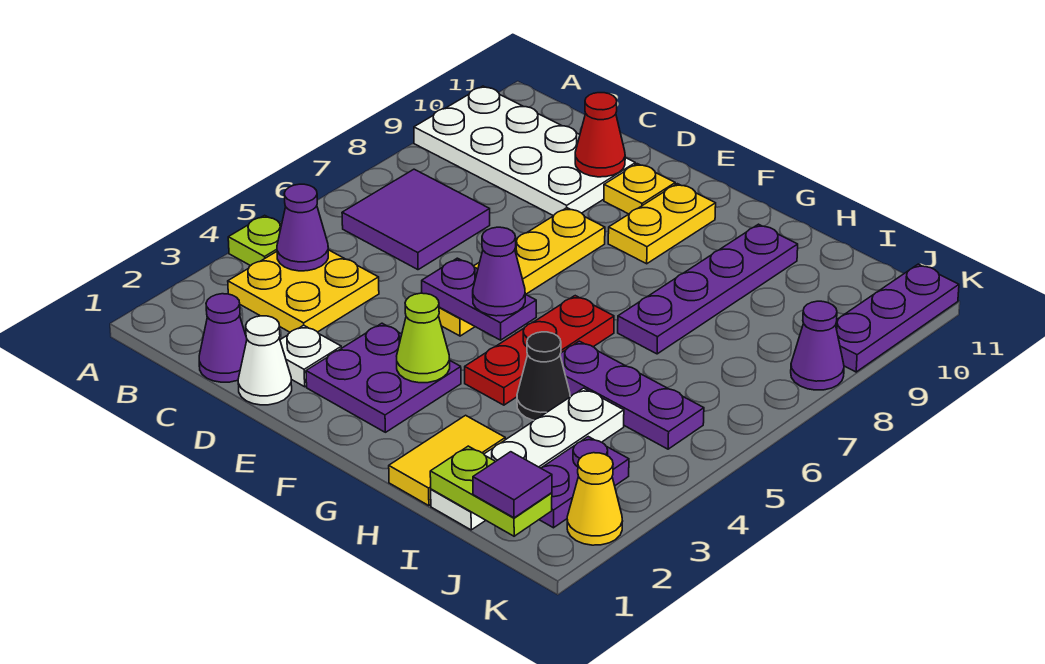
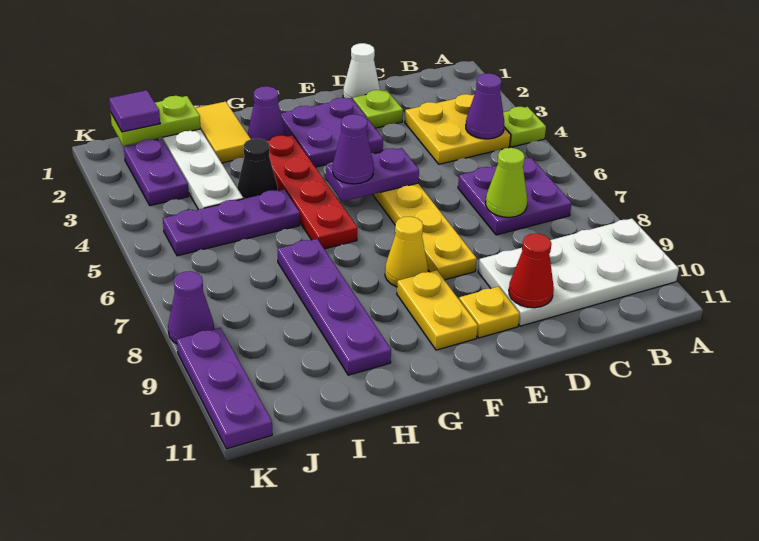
purple tile B6:C7 level 1 -> purple plate B6:C7 level 1
purple cone C1 level 1 -> purple cone G2 level 1
white plate D2 level 1 -> lime plate D2 level 1
lime cone F3 level 2 -> lime cone C7 level 2
red plate G4:G6 level 1 -> red plate G3:G6 level 1
yellow cone K2 level 1 -> yellow cone F8 level 1

